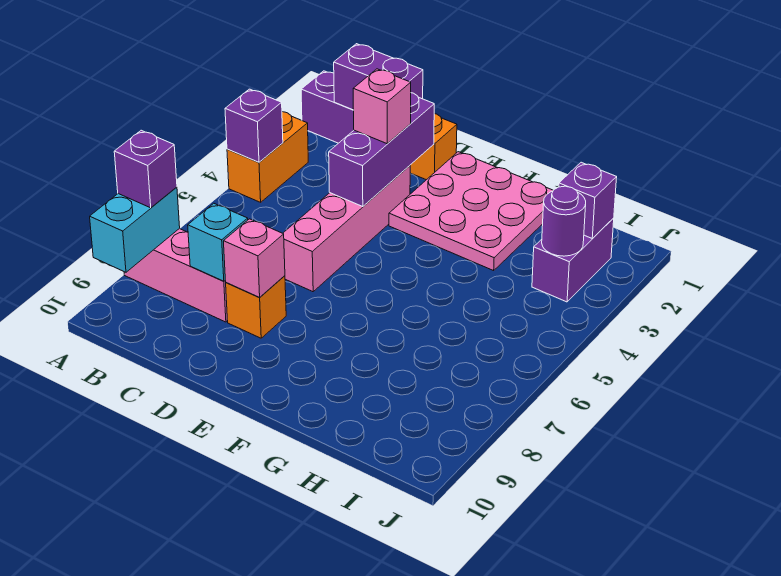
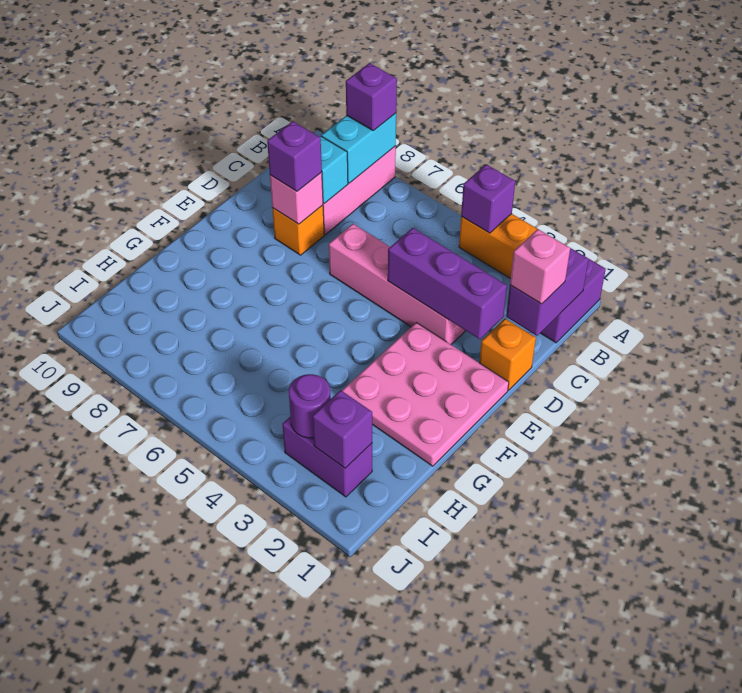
cyan brick A8:A9 level 2 -> cyan brick A8:B8 level 2
pink brick D3 level 3 -> pink brick C1 level 3
none -> purple brick D8 level 3

